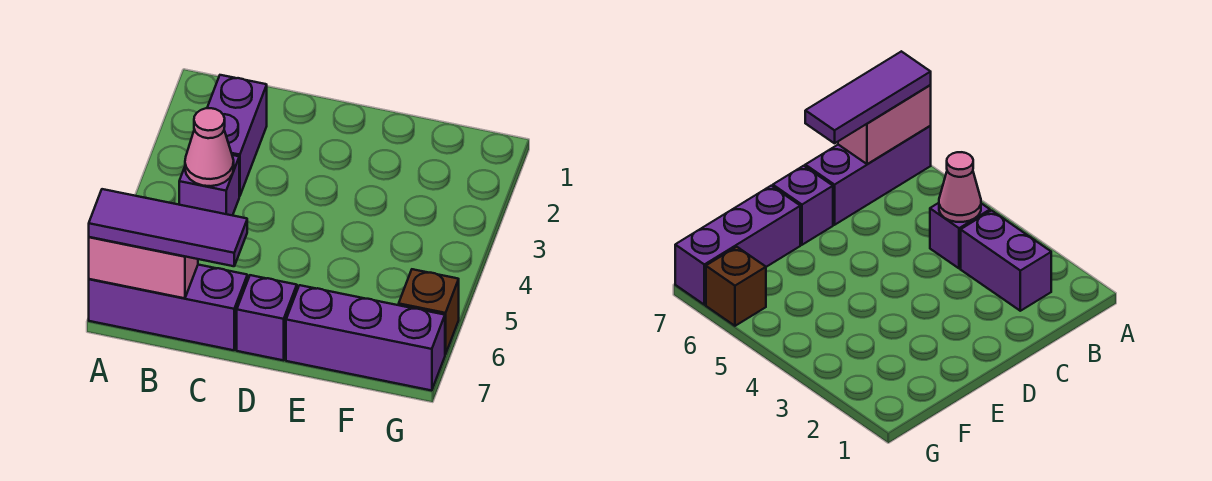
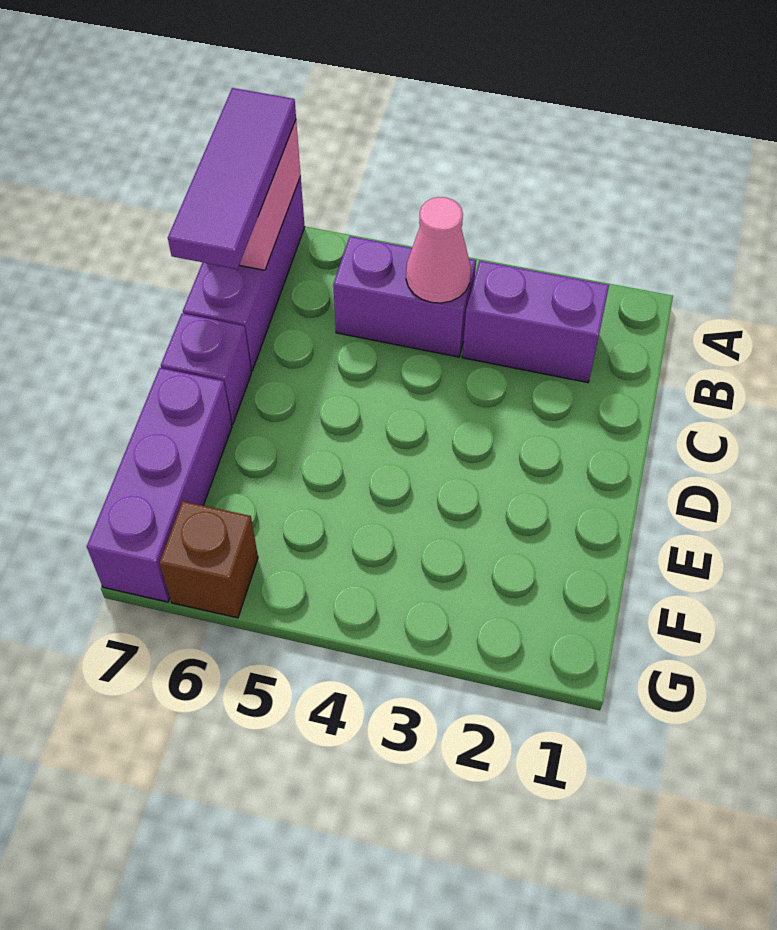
purple brick B4 level 1 -> purple brick B4:B5 level 1

